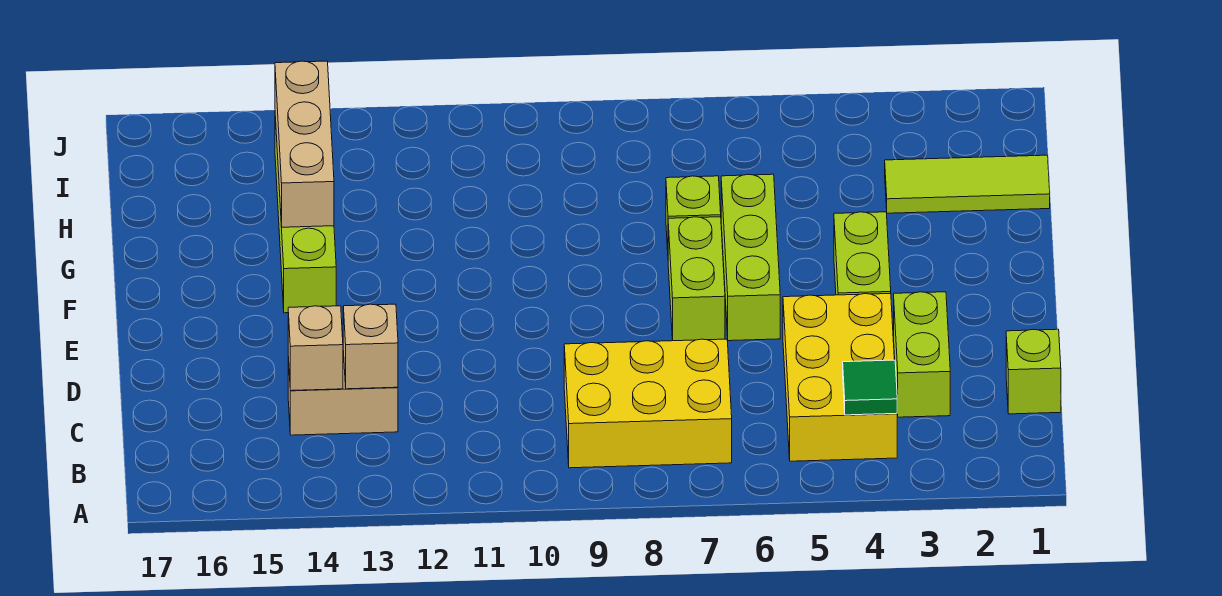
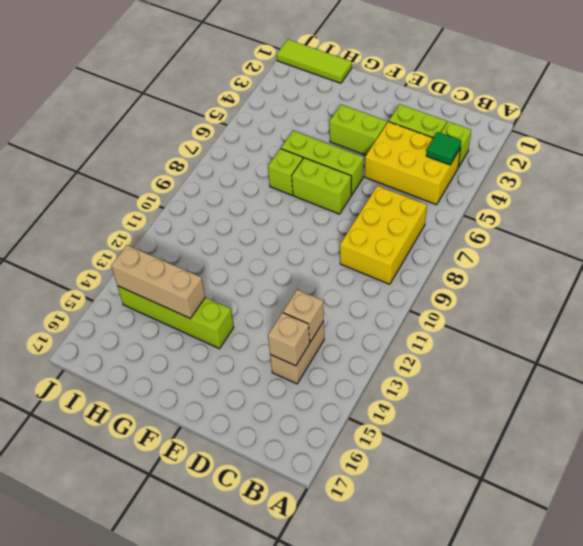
lime brick C1 level 1 -> lime brick B3 level 1
lime tile H1:H3 level 1 -> lime tile H1:J1 level 1

